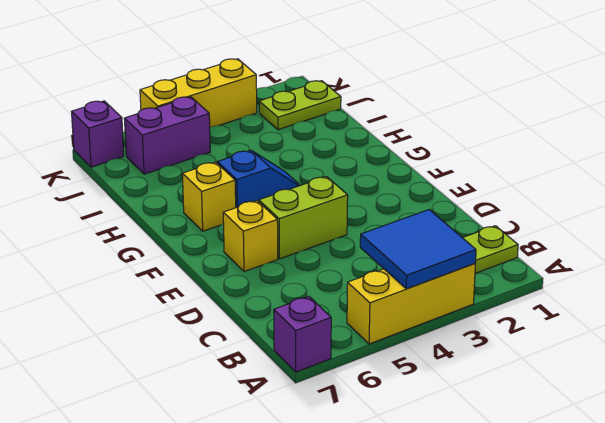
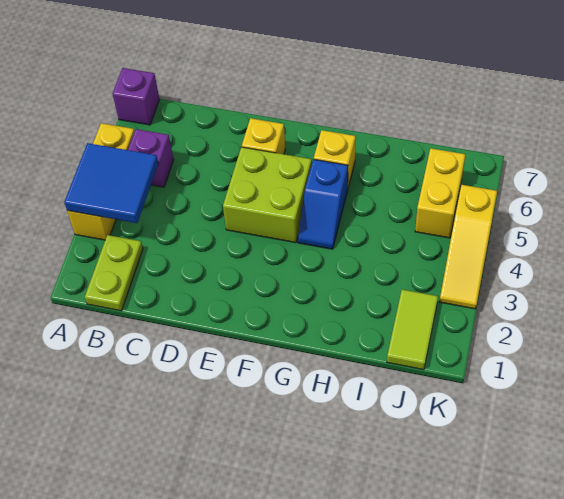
lime brick E4:E5 level 1 -> lime brick E4:F5 level 1
lime plate J1:J2 level 1 -> lime tile J1:J2 level 1
purple brick J5:J6 level 1 -> yellow brick J5:J6 level 1
yellow brick K3:K5 level 1 -> yellow slope K3:K5 level 1 top 5
purple brick K7 level 1 -> purple brick B5 level 1

